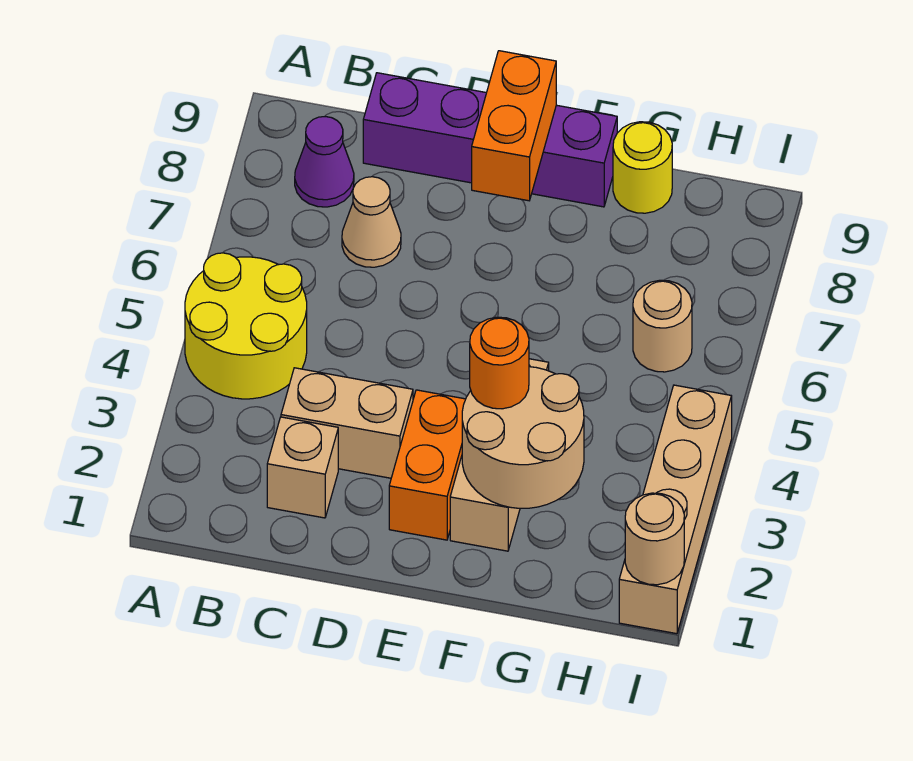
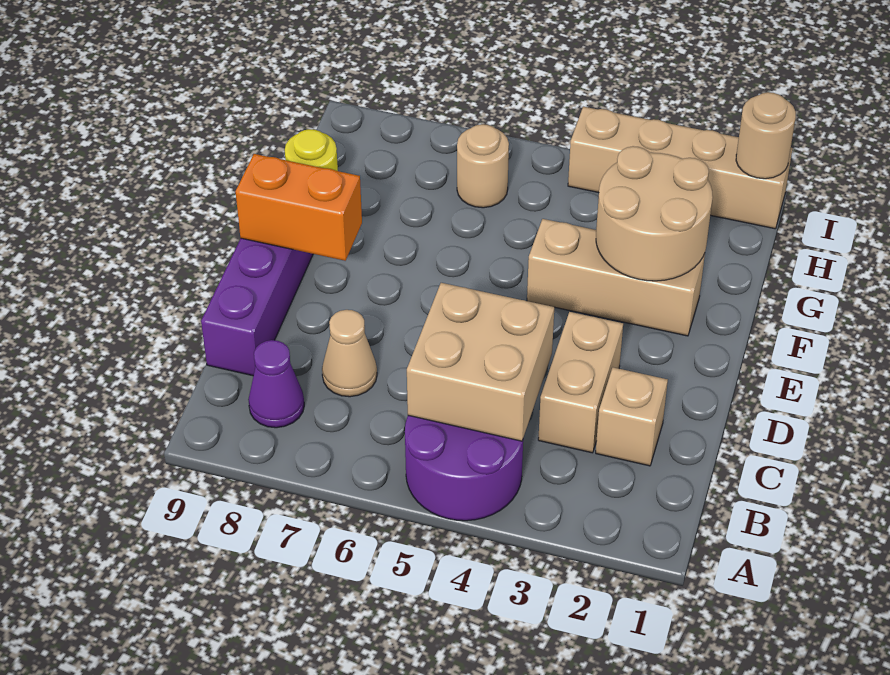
yellow round brick A4:B5 level 1 -> purple round brick A4:B5 level 1
none -> tan brick B4:C5 level 2
orange brick E2:E3 level 1 -> none
orange round brick F3 level 3 -> none

